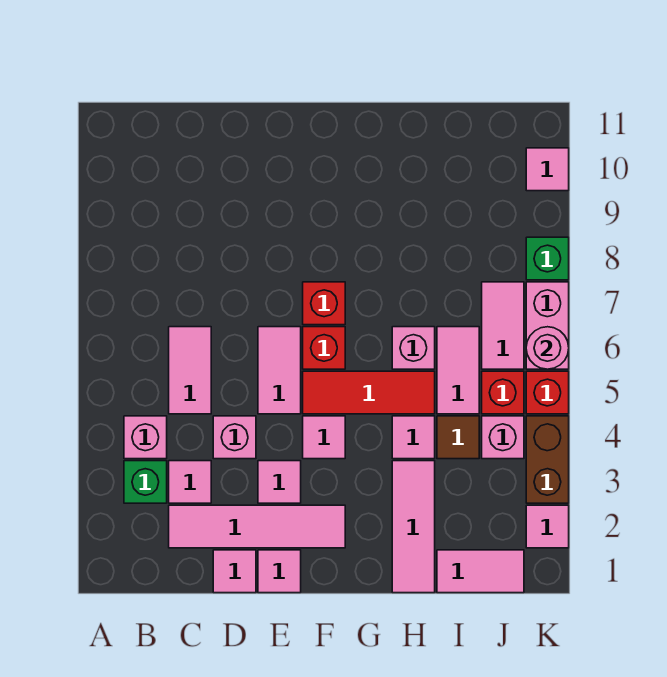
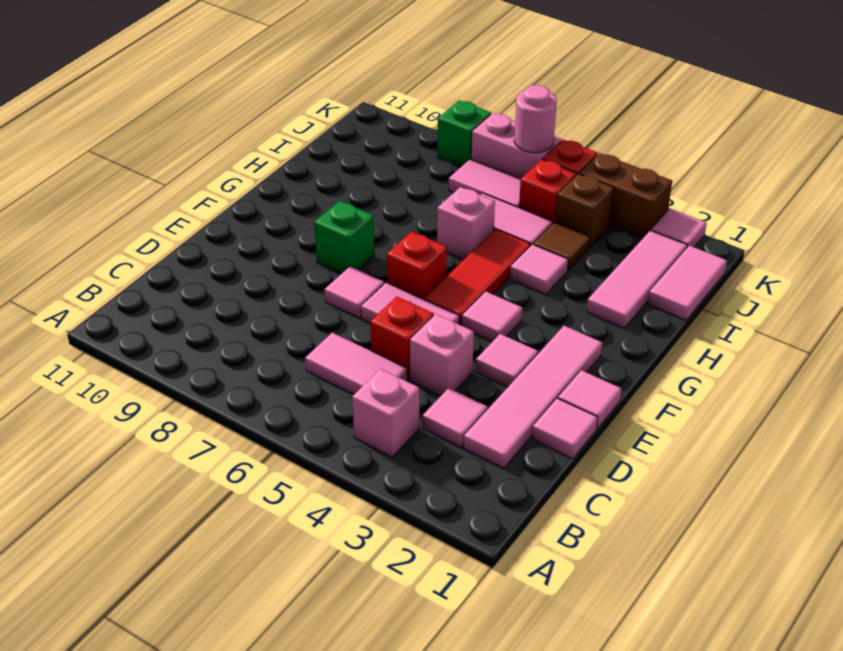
green brick B3 level 1 -> green brick F8 level 1
red brick F7 level 1 -> red brick D5 level 1
pink tile H1:H3 level 1 -> pink tile H2:J2 level 1
pink brick J4 level 1 -> brown brick J4 level 1
pink tile K10 level 1 -> pink tile E7 level 1

